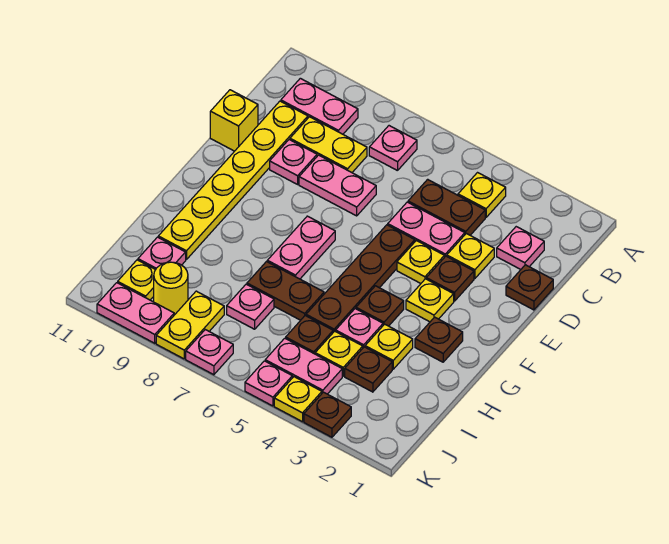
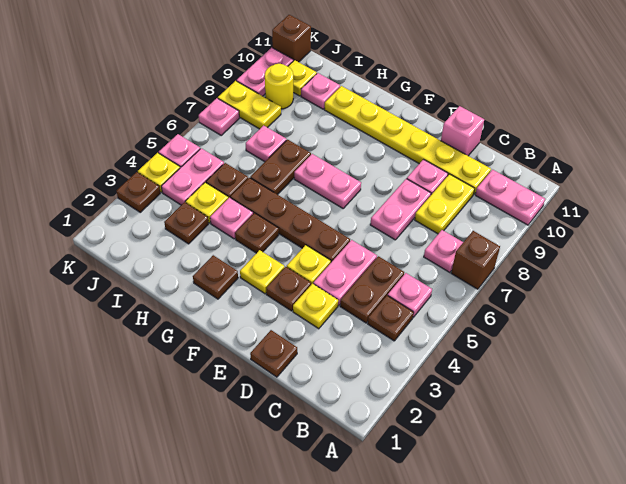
none -> brown brick A7 level 1
yellow plate B4 level 1 -> brown plate B4 level 1
pink plate B9:B10 level 1 -> pink plate A10:B10 level 1
pink plate C2 level 1 -> pink plate B5 level 1
yellow brick D11 level 1 -> pink brick D11 level 1
yellow plate H3 level 1 -> none
none -> brown brick K11 level 1

